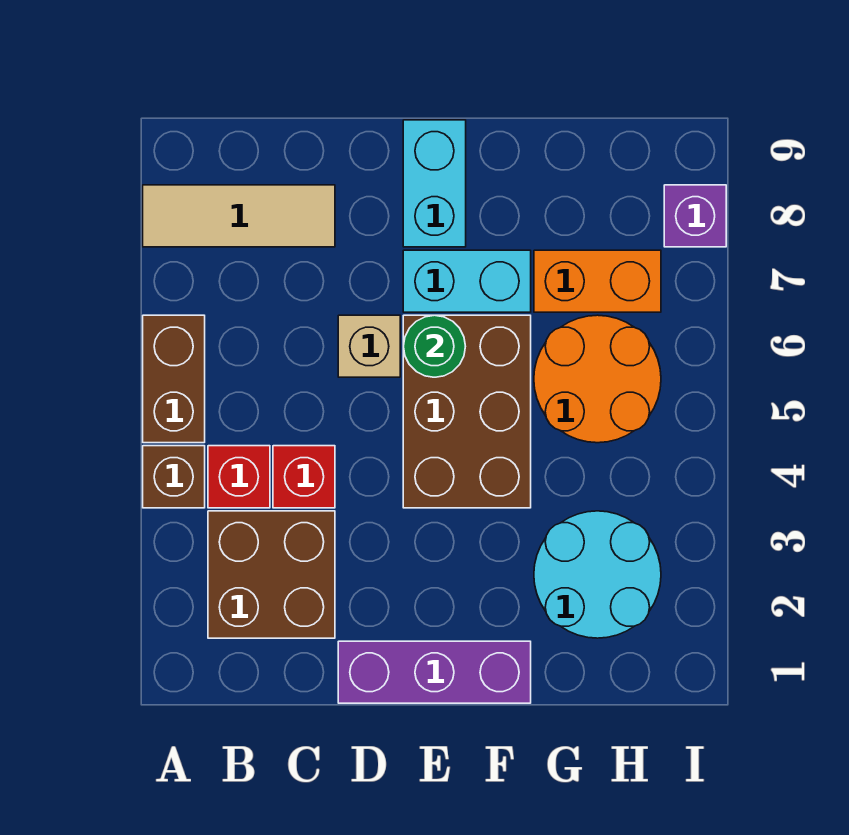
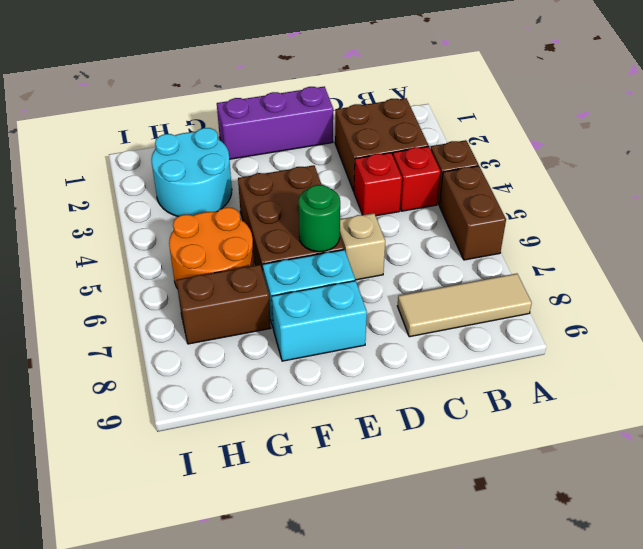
cyan brick E8:E9 level 1 -> cyan brick E8:F8 level 1
orange brick G7:H7 level 1 -> brown brick G7:H7 level 1
purple brick I8 level 1 -> none

